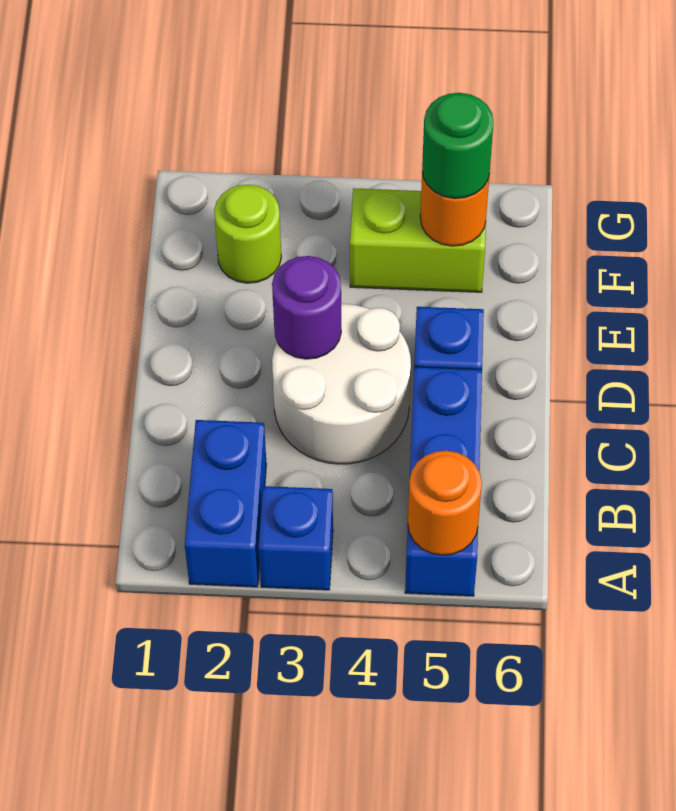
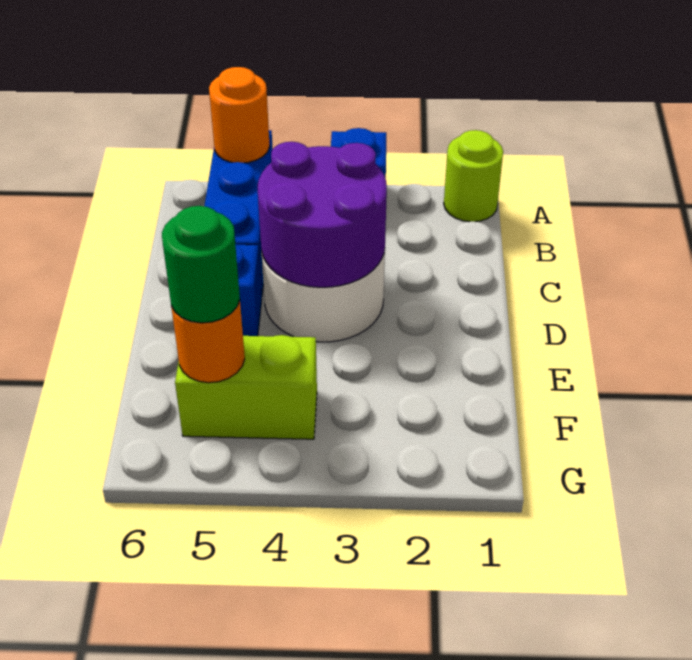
blue brick A2:B2 level 1 -> none
purple round brick D3 level 2 -> purple round brick C3:D4 level 2
lime round brick F2 level 1 -> lime round brick A1 level 1

